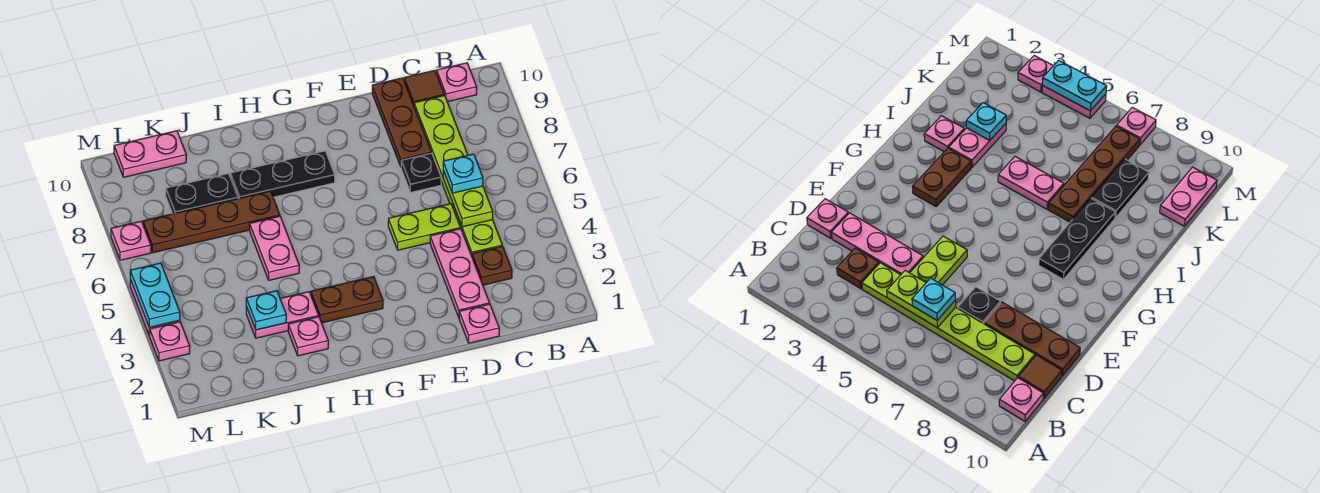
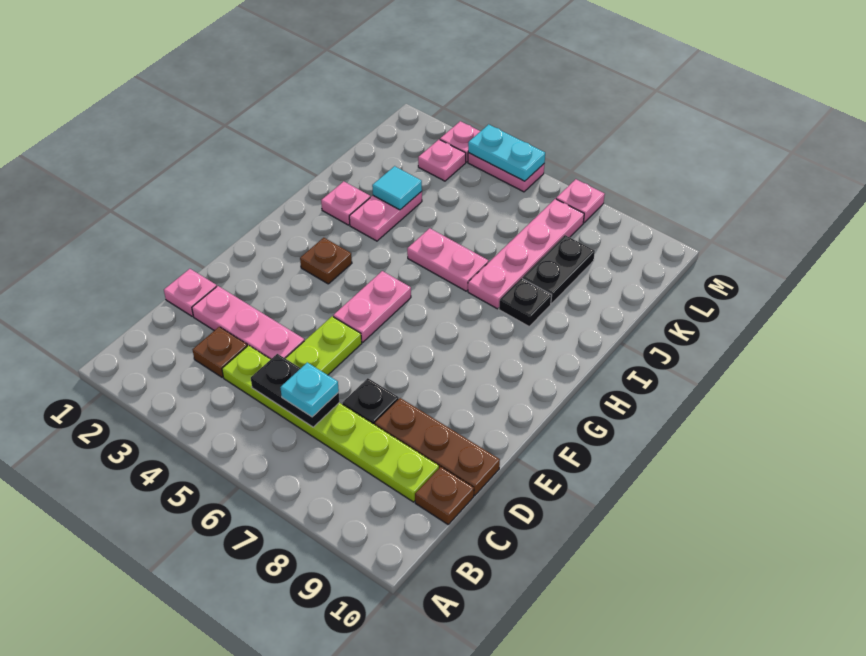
pink plate B10 level 1 -> pink plate L3 level 1
lime plate C5:C6 level 2 -> black plate C5:C6 level 2
brown tile C10 level 1 -> brown plate C10 level 1
brown plate G3:H3 level 1 -> brown plate G3 level 1
black plate G8:I8 level 1 -> black plate I8 level 1
brown plate I7:L7 level 1 -> pink plate I7:L7 level 1
cyan plate J3 level 2 -> cyan tile J3 level 2
pink plate K10:L10 level 1 -> pink plate F5:G5 level 1

